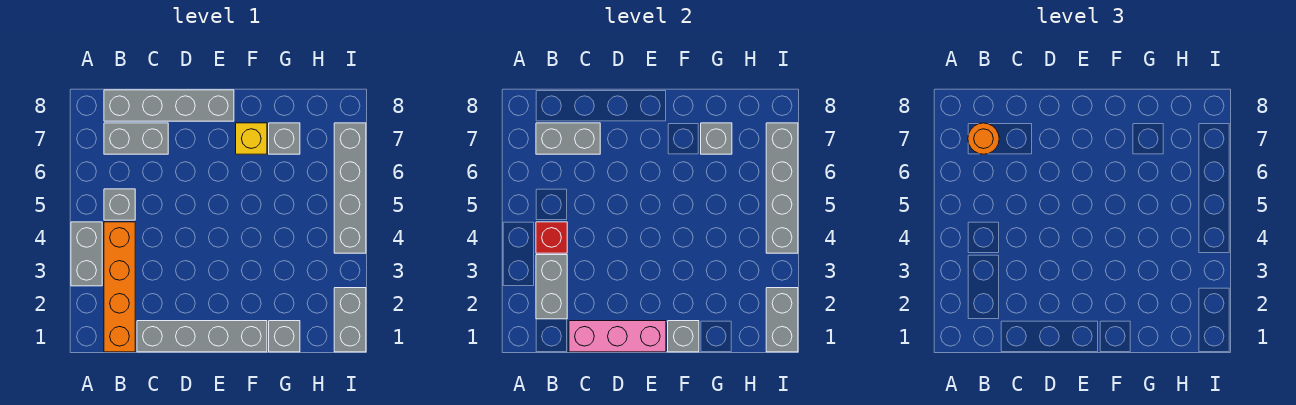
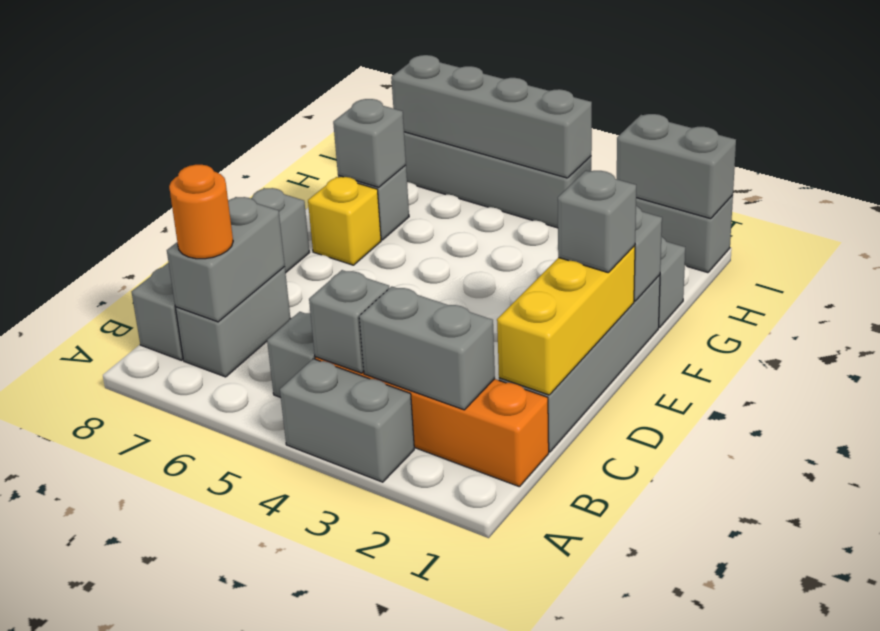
red brick B4 level 2 -> grey brick B4 level 2
pink brick C1:E1 level 2 -> yellow brick C1:E1 level 2
none -> grey brick E1 level 3

